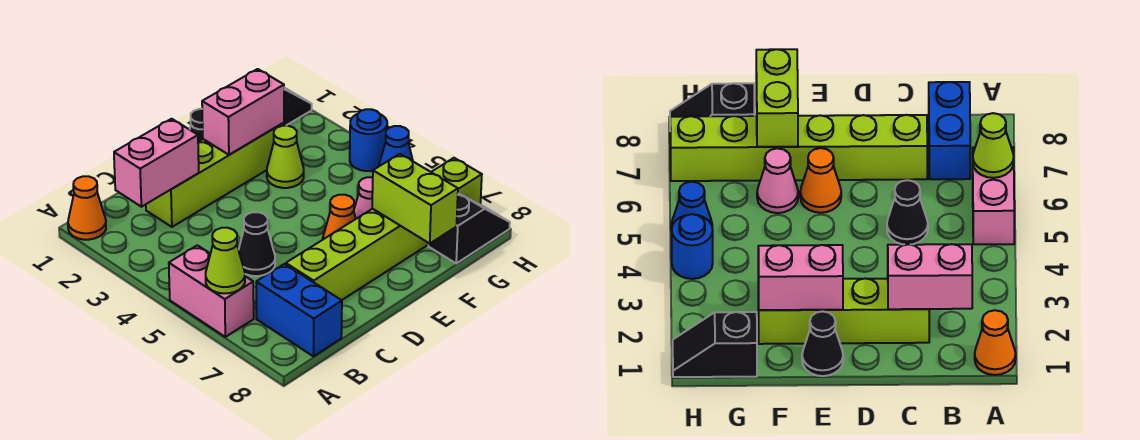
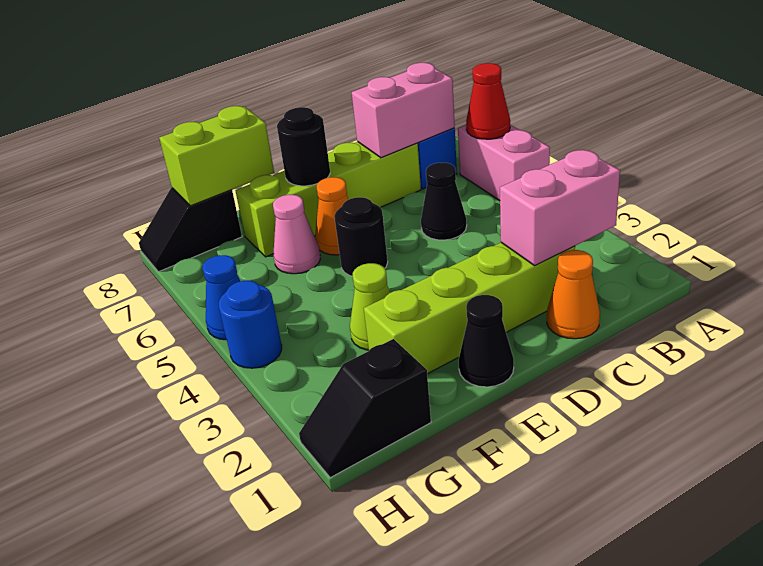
orange cone A1 level 1 -> orange cone C1 level 1
lime cone A6 level 2 -> red cone A6 level 2
lime brick C7:H7 level 1 -> lime brick C7:F7 level 1
pink brick E2:F2 level 2 -> pink brick B7:C7 level 2
none -> black round brick E5 level 1
none -> black round brick E7 level 2
lime brick F7:F8 level 2 -> lime brick F8:G8 level 2

